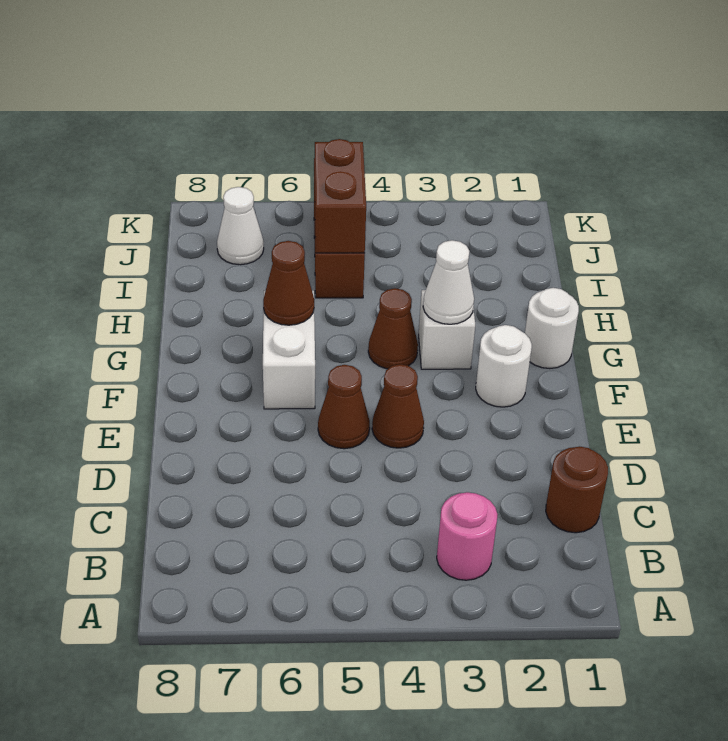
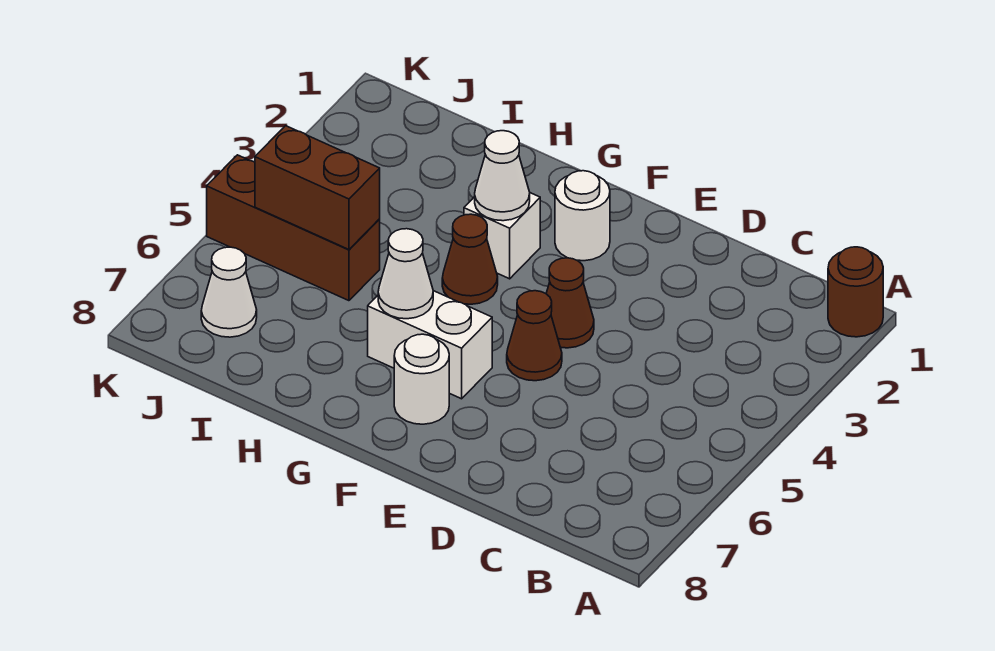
pink round brick B3 level 1 -> none
brown round brick C1 level 1 -> brown round brick A1 level 1
white round brick G1 level 1 -> white round brick F7 level 1
brown cone G6 level 2 -> white cone G6 level 2

